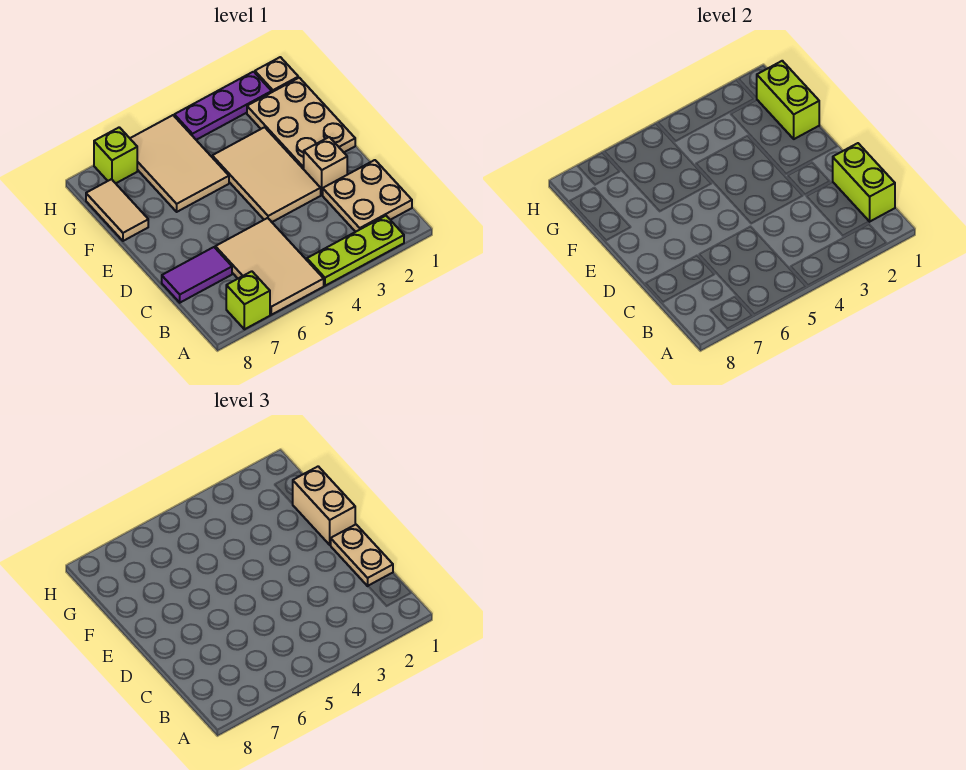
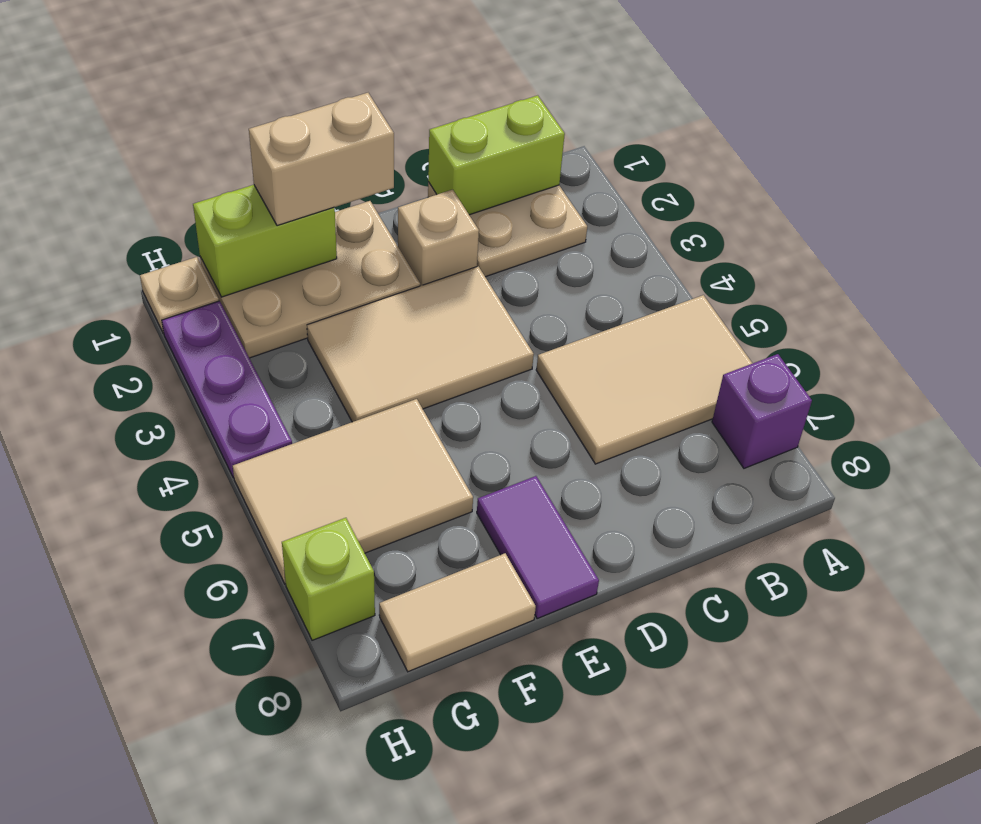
lime plate A2:A4 level 1 -> none
lime brick A7 level 1 -> purple brick A7 level 1
tan plate C1:D1 level 3 -> none
purple tile C7:C8 level 1 -> purple tile E7:E8 level 1

